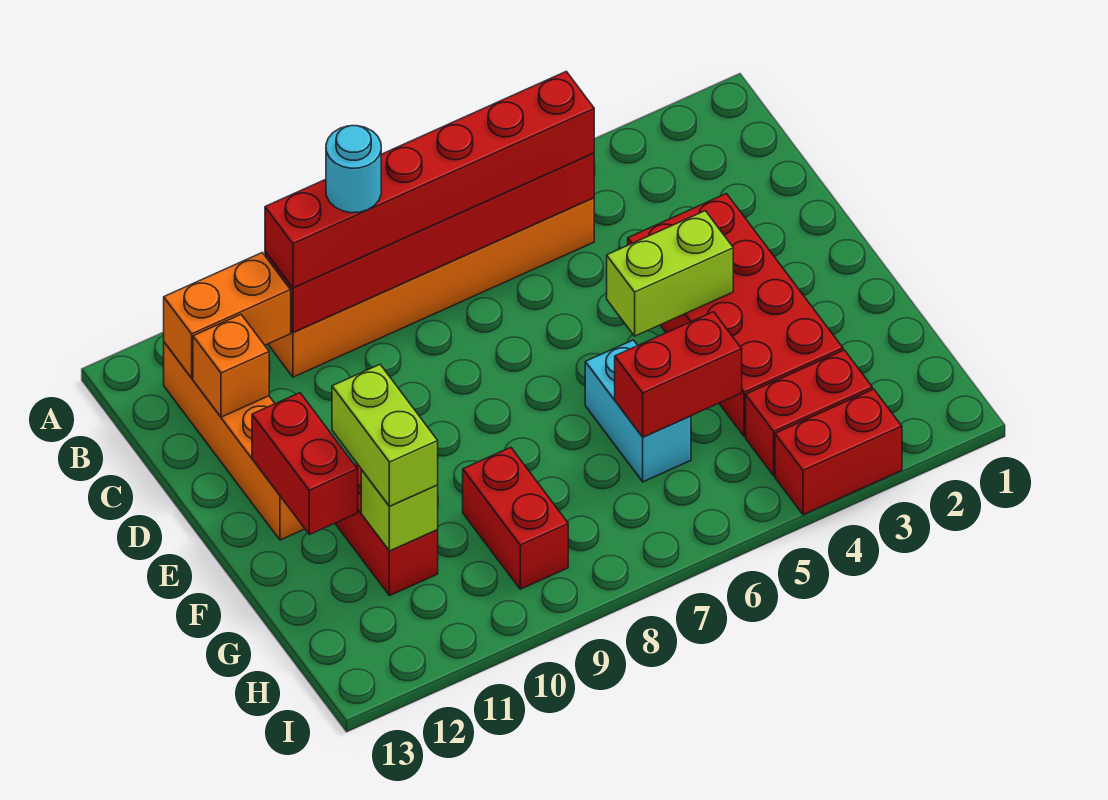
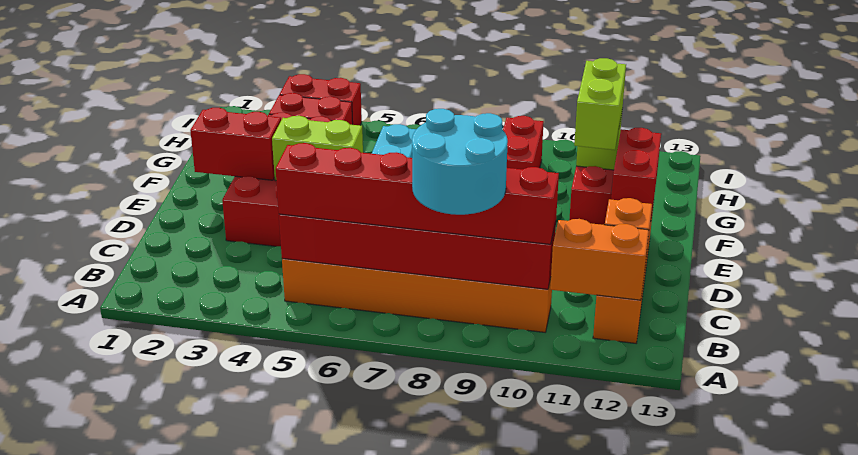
cyan round brick B9 level 4 -> cyan round brick A8:B9 level 4
red brick G5:G6 level 2 -> red brick E2:E3 level 2

